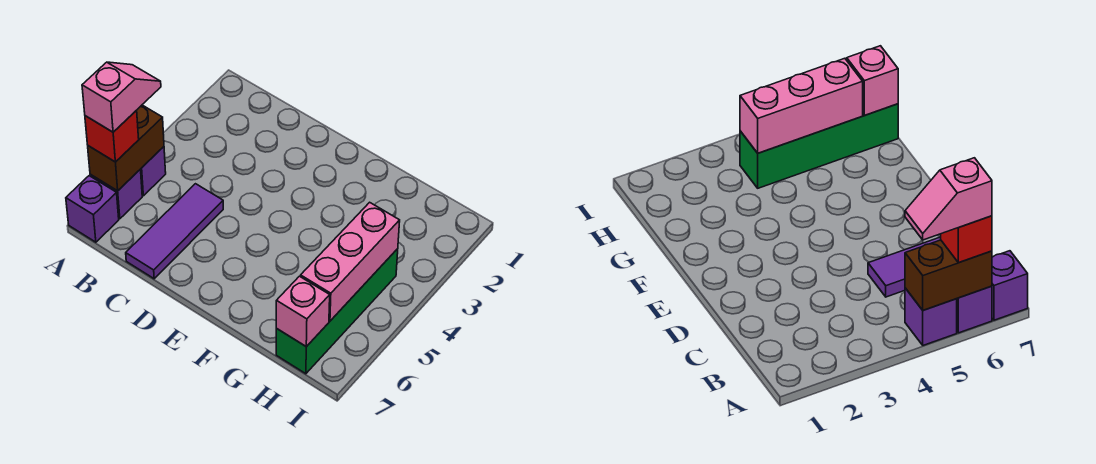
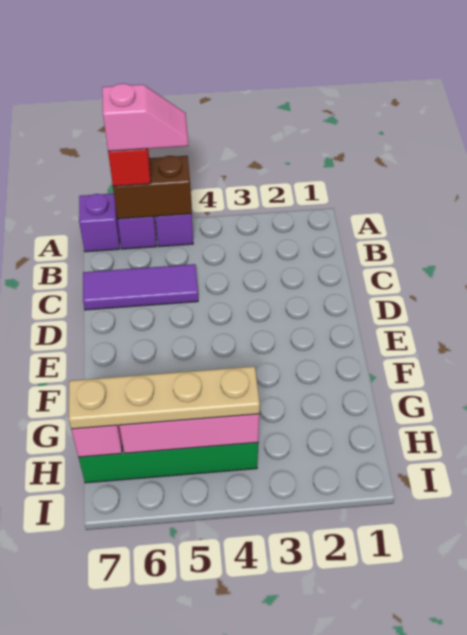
none -> tan plate H4:H7 level 3

